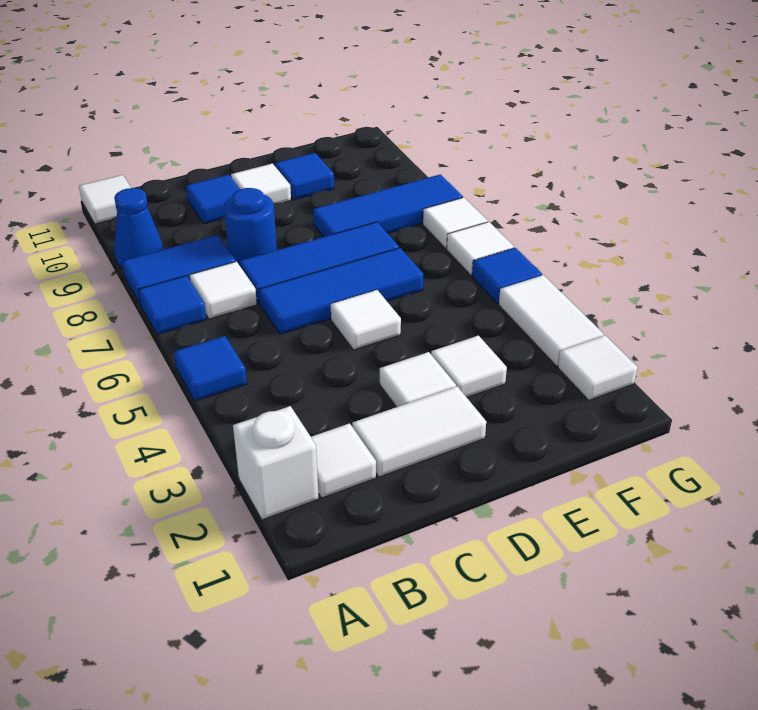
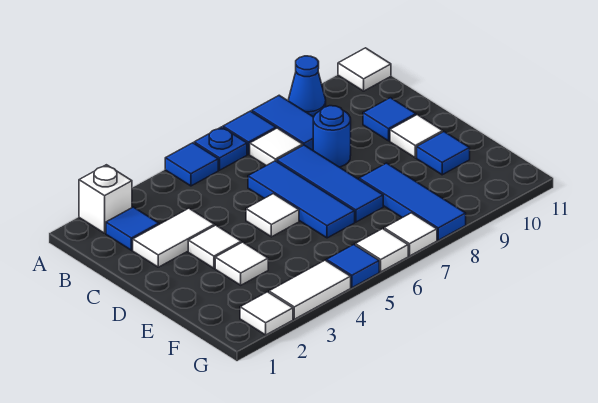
none -> blue plate A6 level 1
white tile B2 level 1 -> blue tile B2 level 1
white tile C2:D2 level 1 -> white tile C2:C3 level 1

